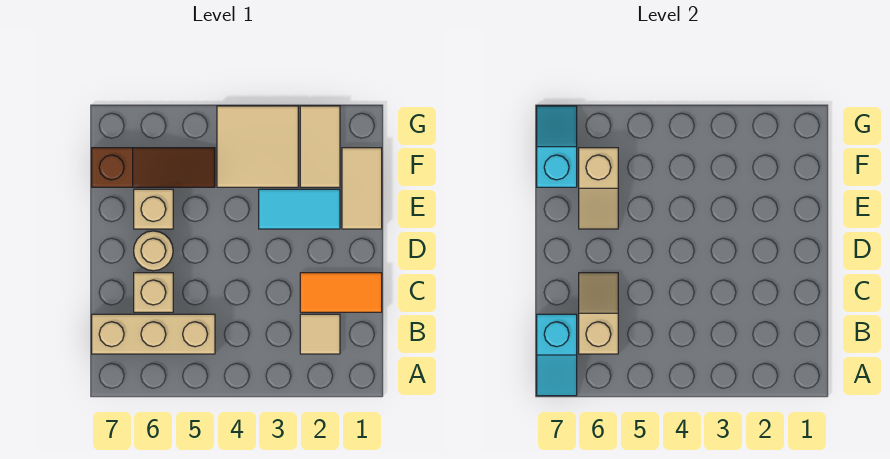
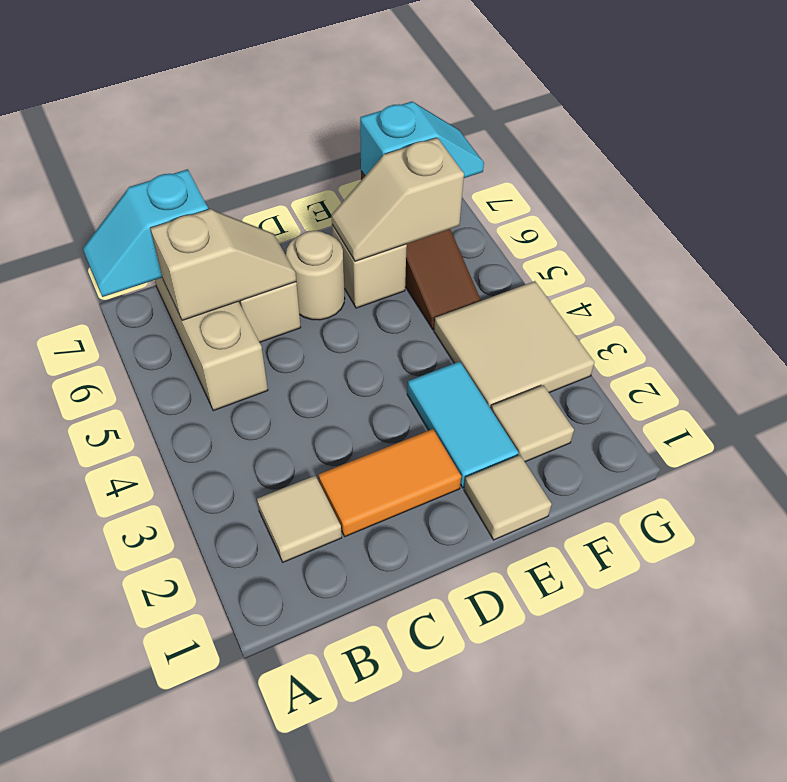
orange tile C1:C2 level 1 -> orange tile C2:D2 level 1
tan tile E1:F1 level 1 -> tan tile E1 level 1
tan tile F2:G2 level 1 -> tan tile F2 level 1

